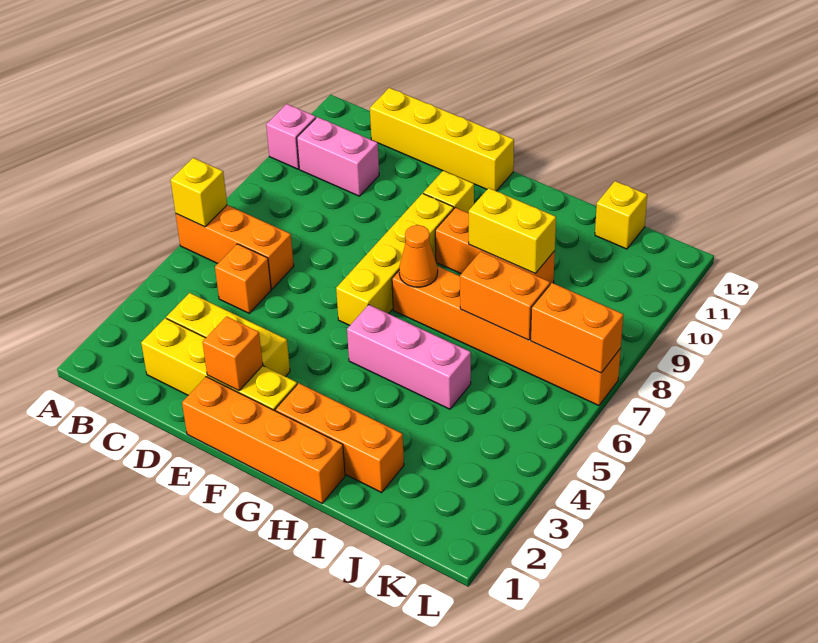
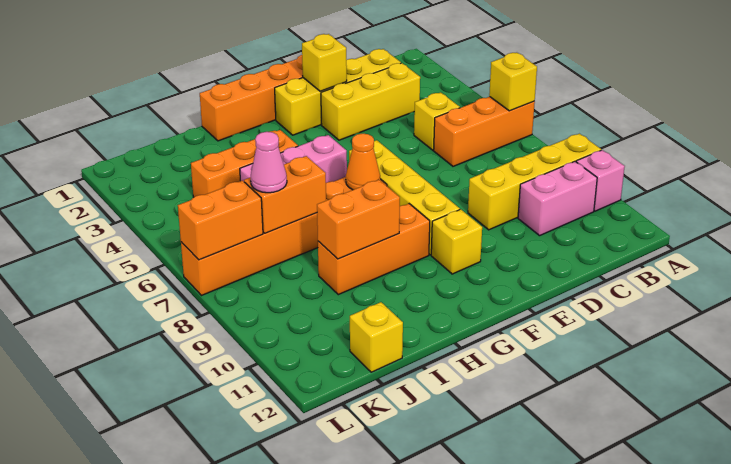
orange brick C5 level 1 -> yellow brick C5 level 1
yellow brick C12:F12 level 1 -> yellow brick A9:D9 level 1
orange brick E2 level 2 -> yellow brick E2 level 2
orange brick G2:I2 level 1 -> orange brick H4:J4 level 1
yellow brick H9:I9 level 2 -> orange brick H9:I9 level 2
none -> pink cone J7 level 3

